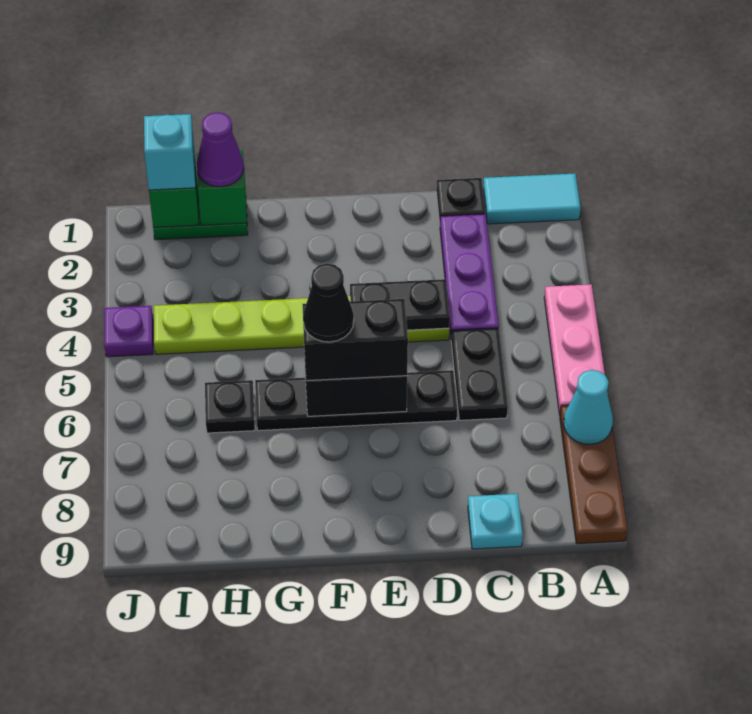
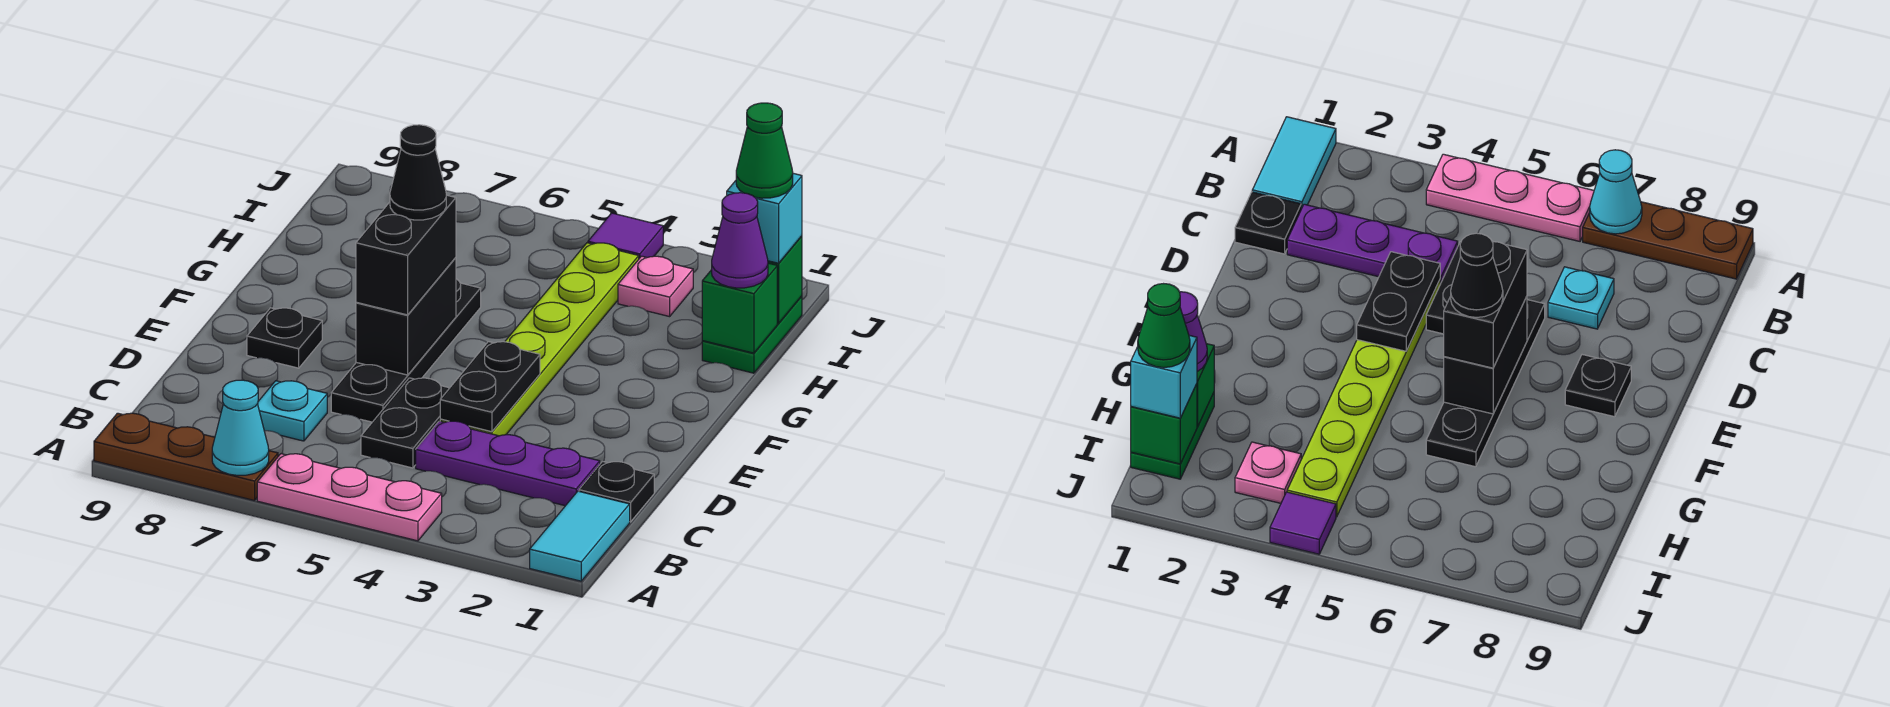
black plate C5:C6 level 1 -> black plate C5:D5 level 1
cyan plate C9 level 1 -> cyan plate C7 level 1
black plate H6 level 1 -> black plate E8 level 1
none -> green cone I1 level 4
none -> pink plate I3 level 1
purple plate J4 level 1 -> purple tile J4 level 1

